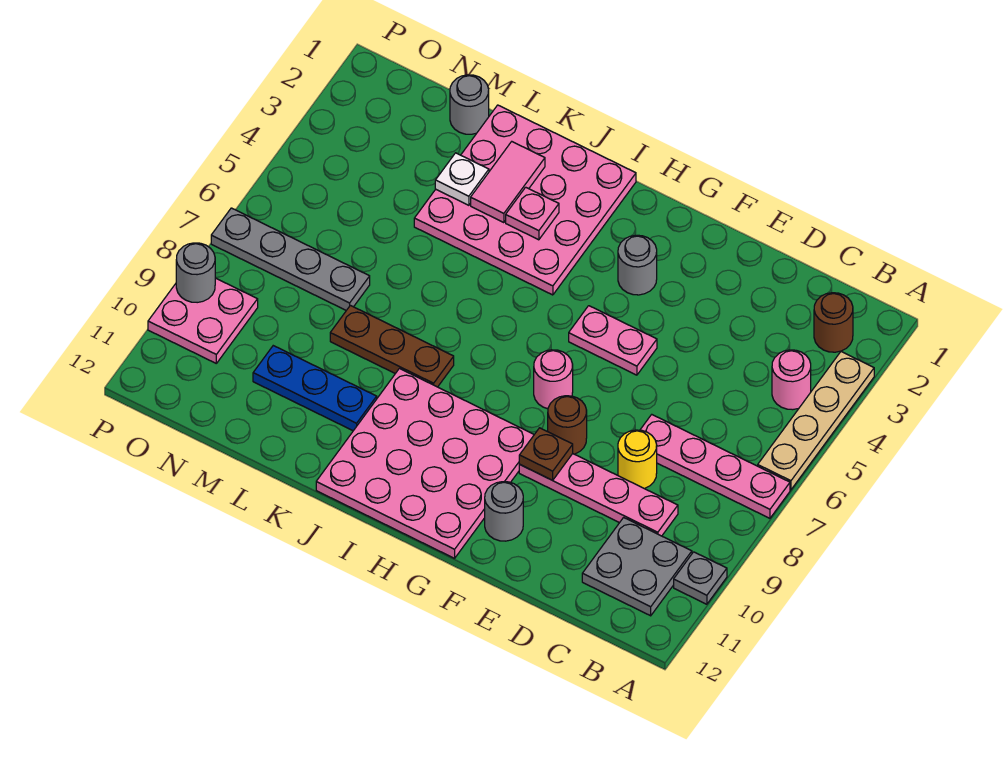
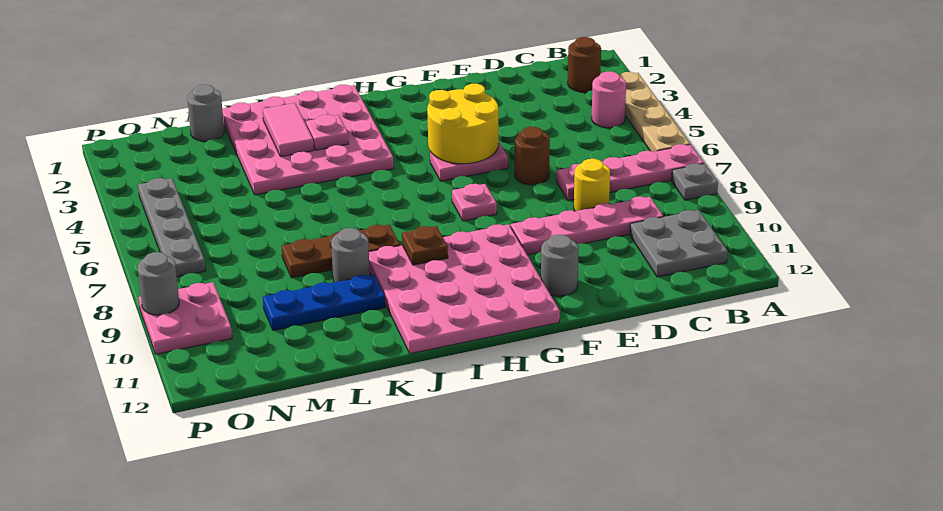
grey plate A10 level 1 -> grey plate A8 level 1
none -> yellow round brick F4:G5 level 2
brown round brick F8 level 1 -> brown round brick E6 level 1
brown plate F9 level 2 -> brown plate I9 level 2
grey round brick G3 level 1 -> grey round brick K9 level 1
pink round brick G7 level 1 -> pink plate G7 level 1
white plate L3 level 2 -> none
grey plate M7:P7 level 1 -> grey plate O4:O7 level 1

